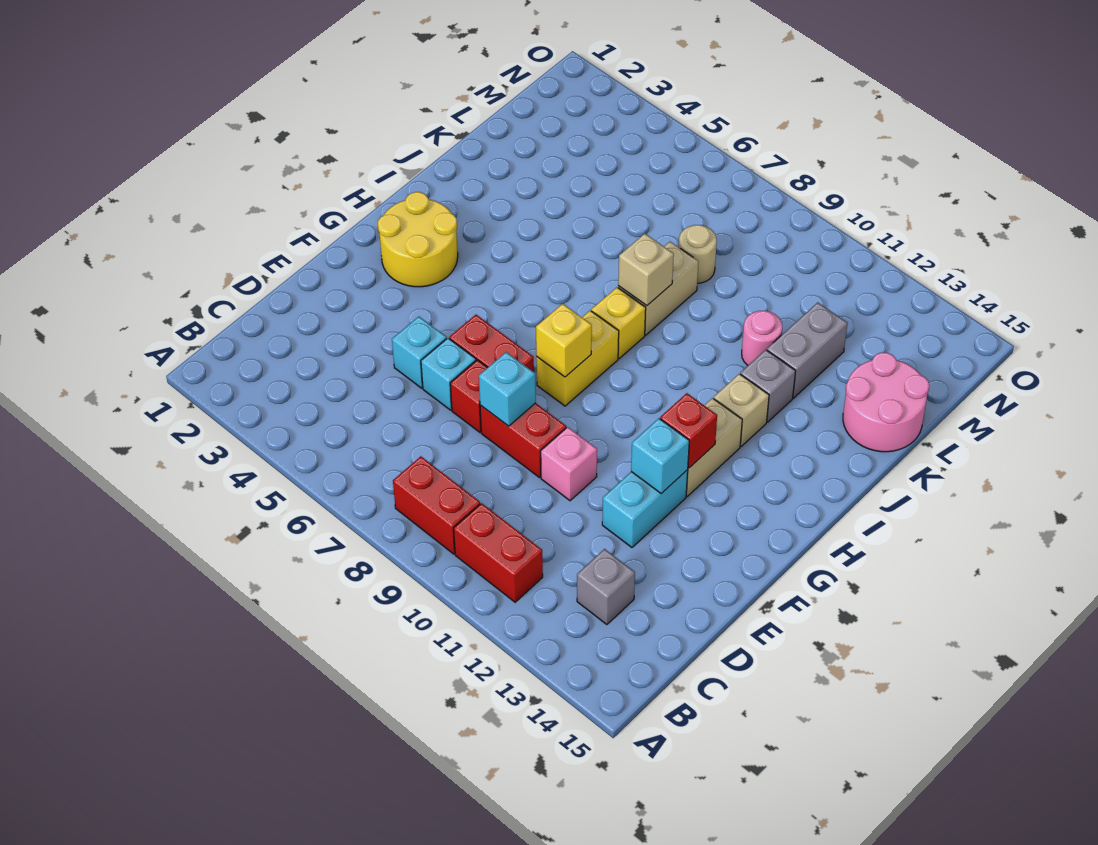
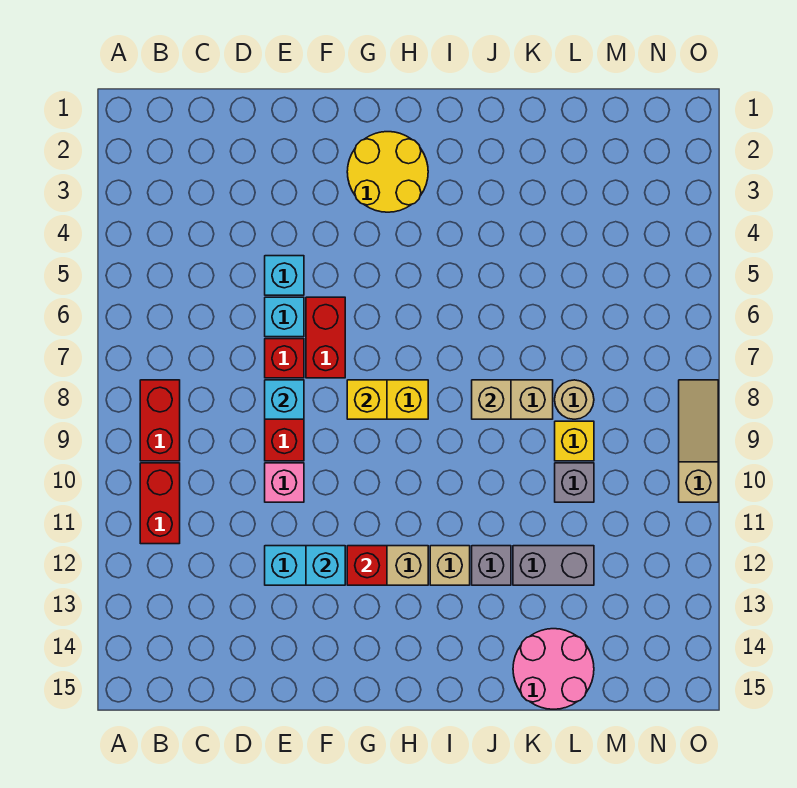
grey brick C13 level 1 -> grey brick L10 level 1
yellow brick I8 level 1 -> yellow brick L9 level 1
pink round brick K11 level 1 -> none
none -> tan slope O8:O10 level 1 top 10

